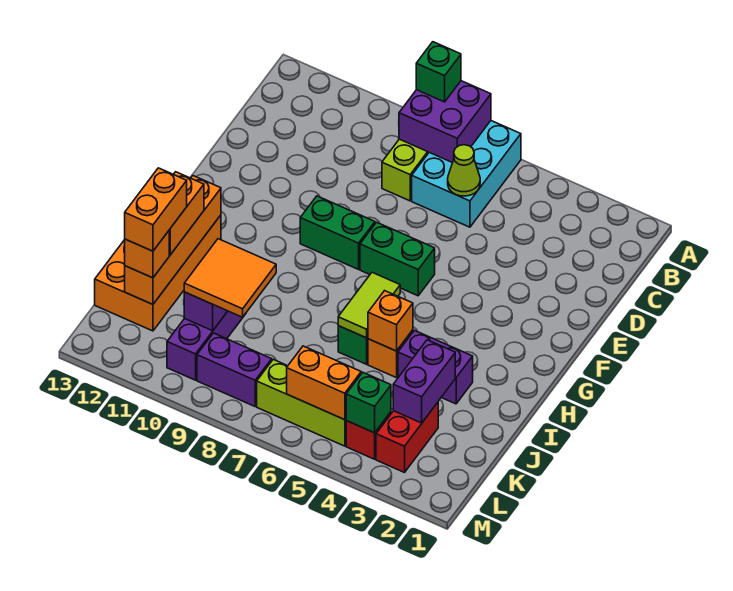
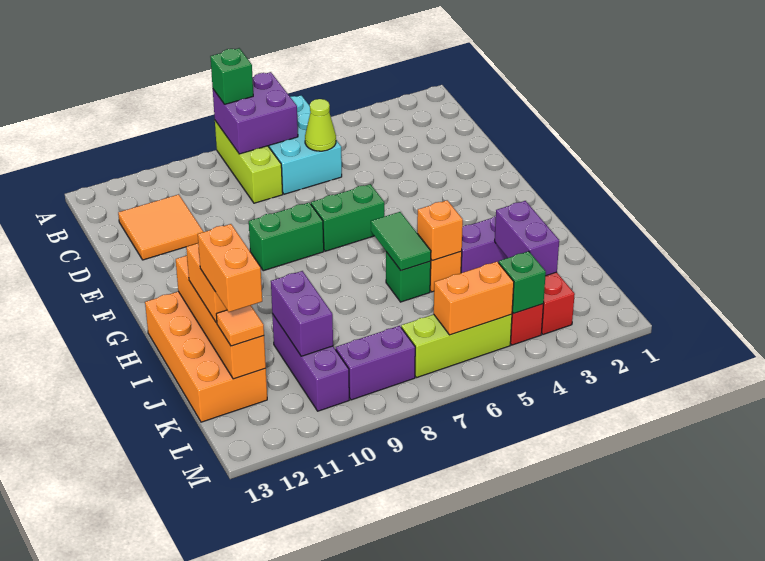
lime tile H6:I6 level 2 -> green tile H6:I6 level 2
orange tile J9:K10 level 3 -> orange tile C11:D12 level 1
orange brick K12 level 3 -> orange tile K12 level 3

